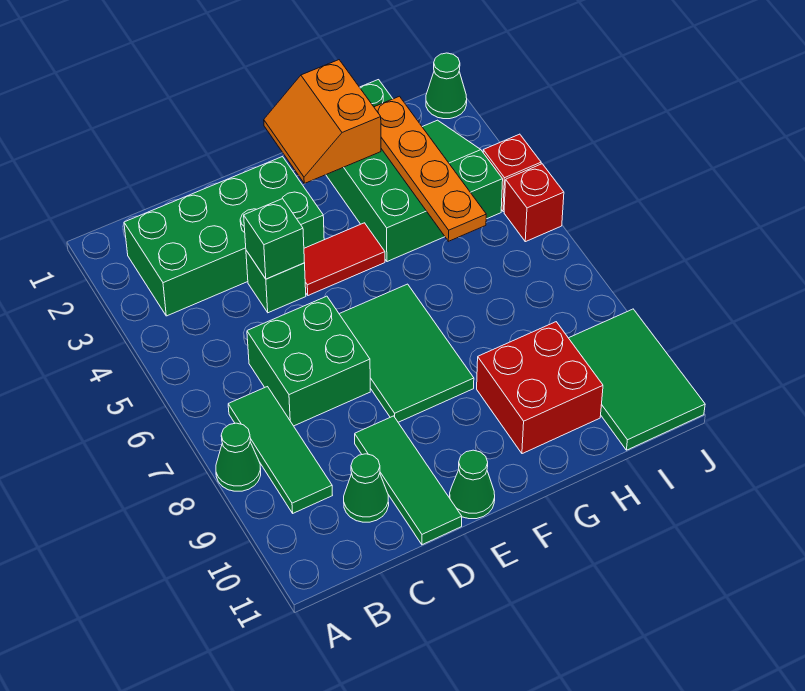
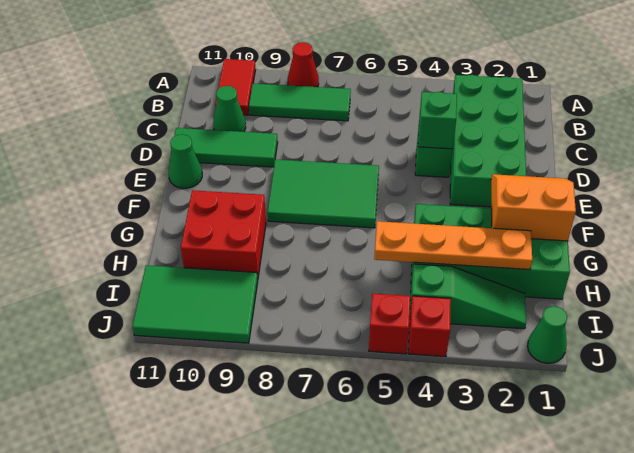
green cone A8 level 1 -> red cone A8 level 1
green brick C6:D7 level 1 -> none
red tile E4:F4 level 1 -> red tile A10:B10 level 1

